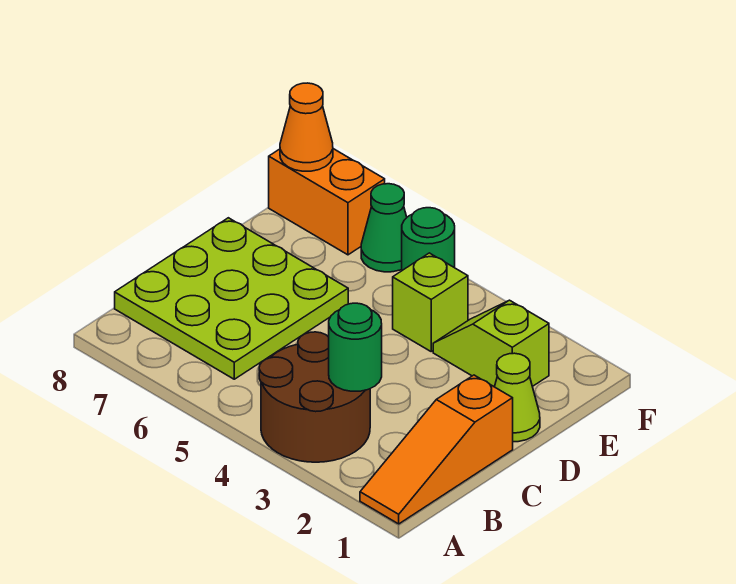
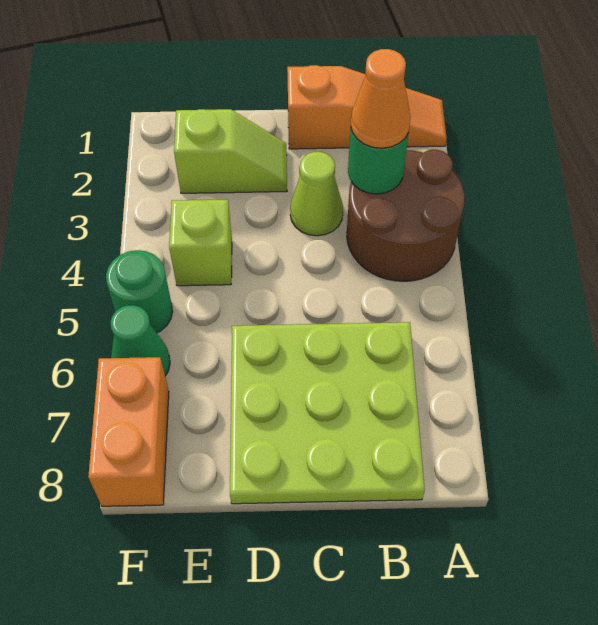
lime cone D1 level 1 -> lime cone C3 level 1
lime slope E2:E3 level 1 top 2 -> lime slope D2:E2 level 1 top E
orange cone F8 level 2 -> orange cone B3 level 3

